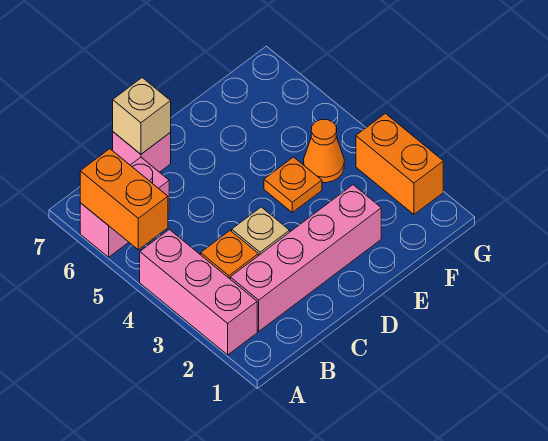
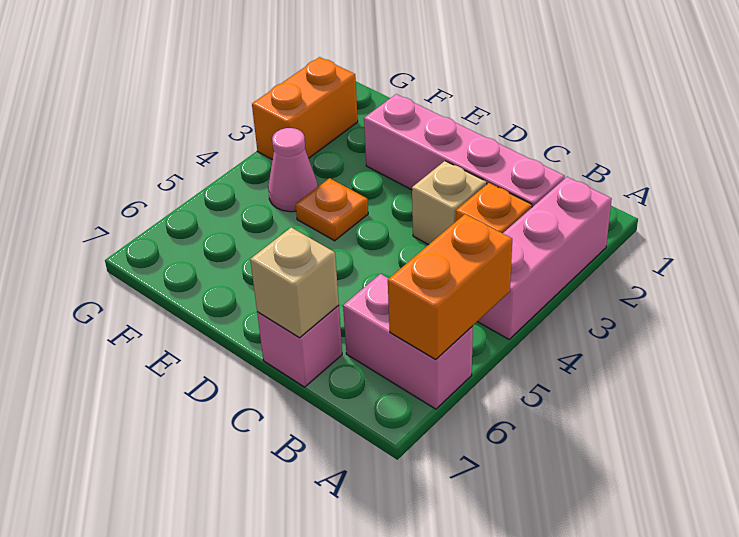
orange cone F4 level 1 -> pink cone F4 level 1

